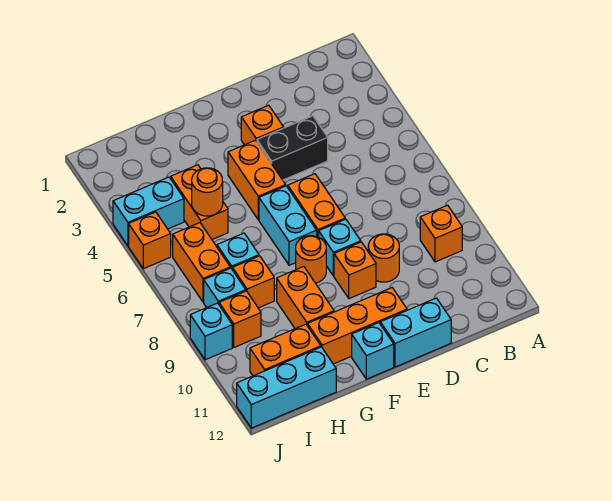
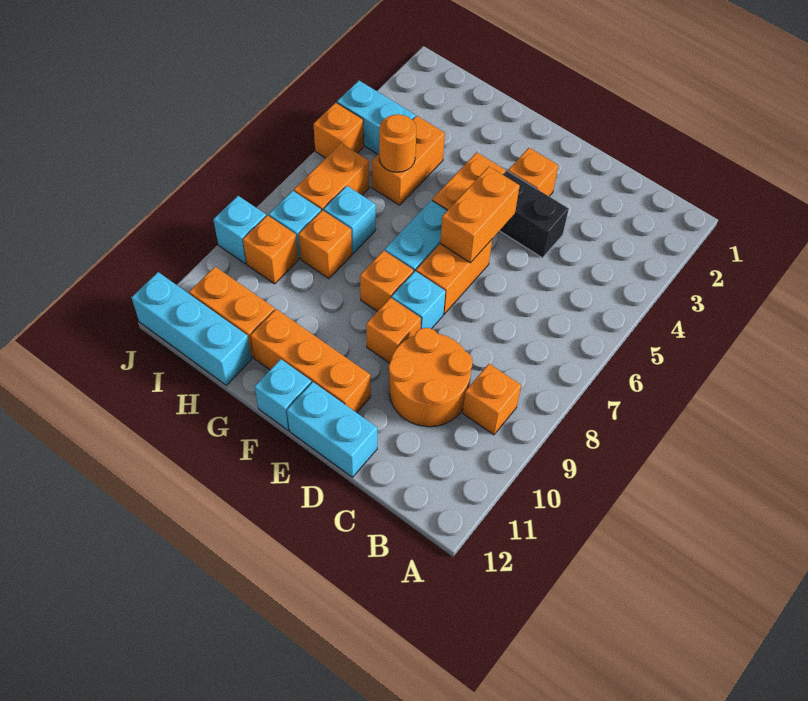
orange round brick D9 level 1 -> orange round brick C9:D10 level 1
orange round brick F8 level 1 -> orange brick F8 level 1
orange brick G9:G10 level 1 -> orange brick E5:E6 level 2

